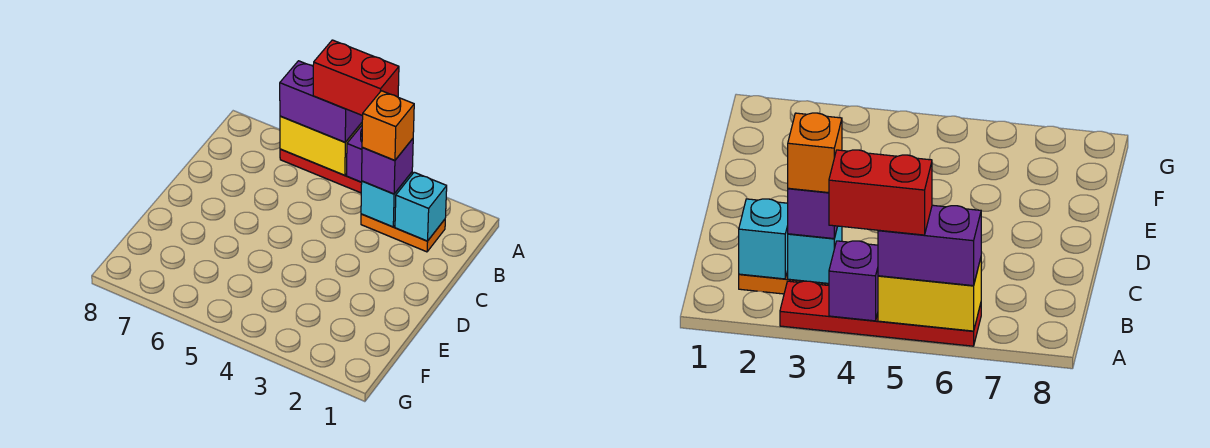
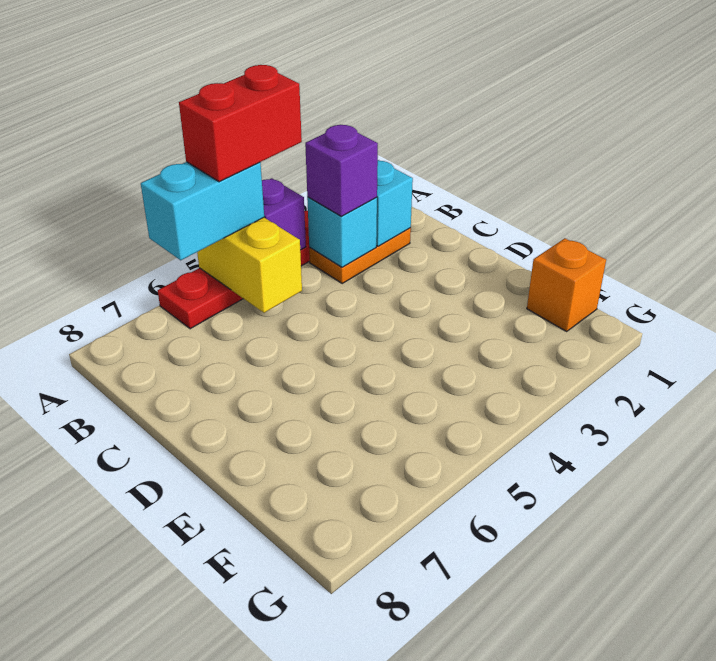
yellow brick A5:A6 level 2 -> yellow brick A5:B5 level 2
purple brick A5:A6 level 3 -> cyan brick A5:A6 level 3
orange brick B3 level 4 -> orange brick F1 level 1

